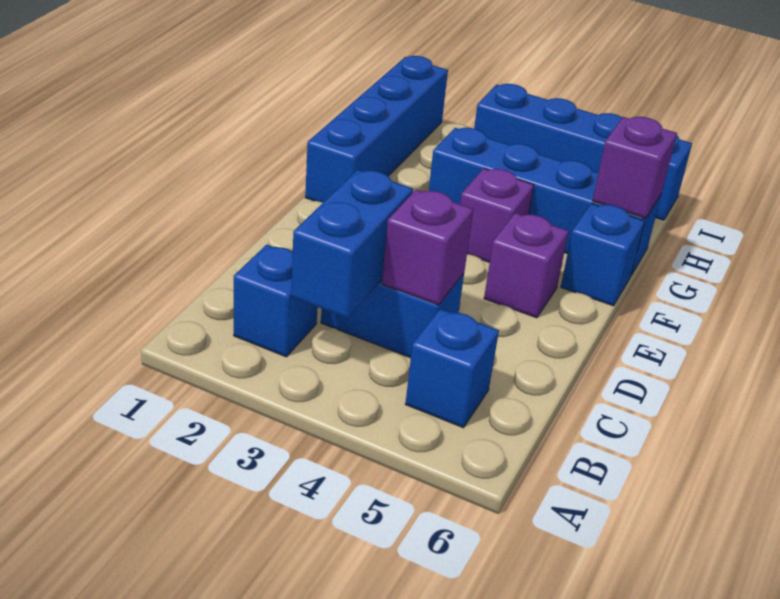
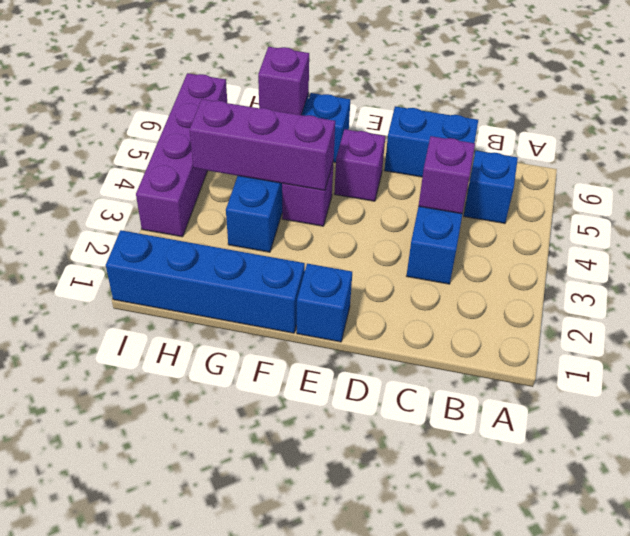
blue brick B2 level 1 -> blue brick E1 level 1
blue brick B3:C3 level 2 -> blue brick C6:D6 level 1
none -> purple brick F4:H4 level 2
blue brick I3:I6 level 1 -> purple brick I3:I6 level 1

